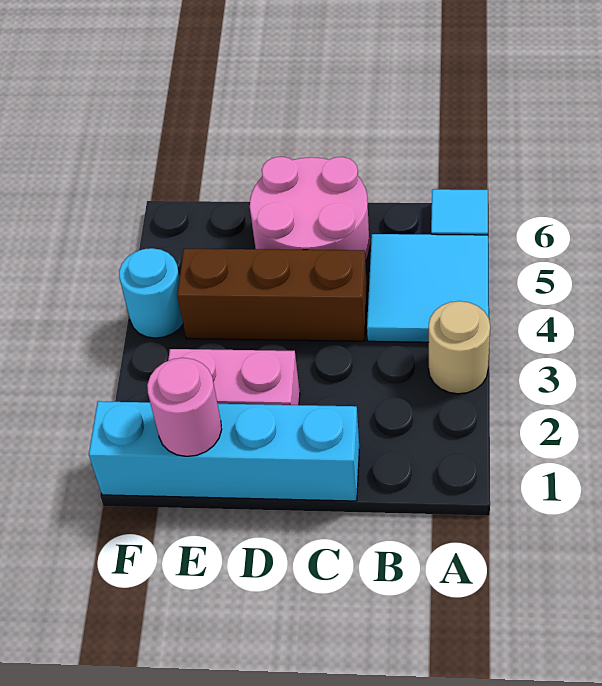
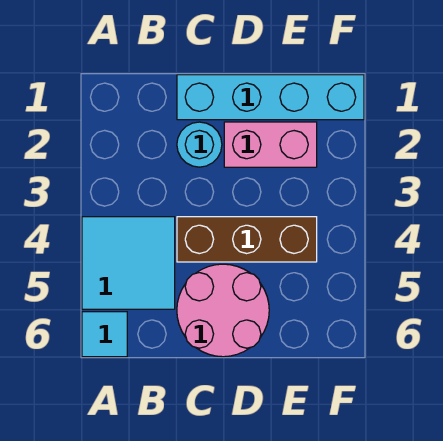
tan round brick A3 level 1 -> none
pink round brick E1 level 2 -> none
cyan round brick F4 level 1 -> cyan round brick C2 level 1

